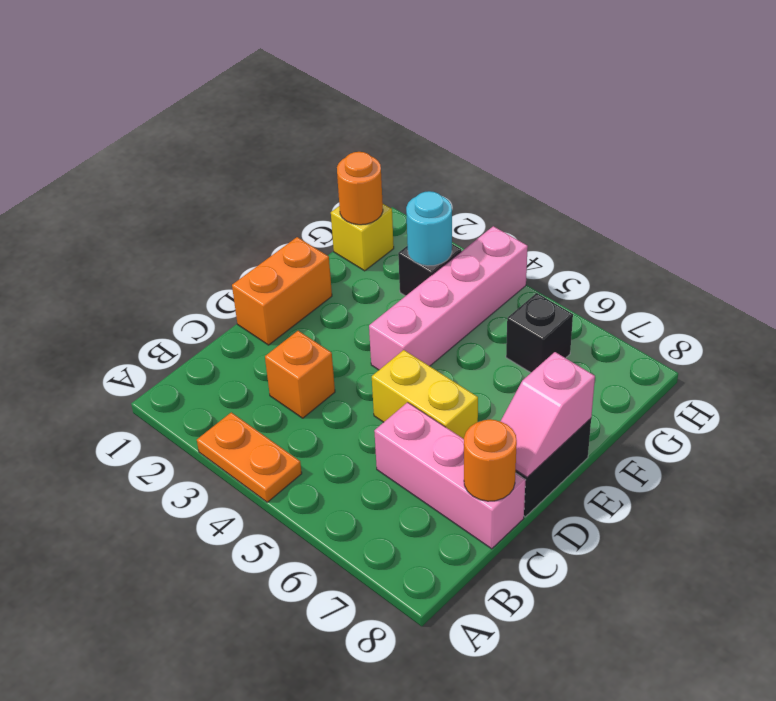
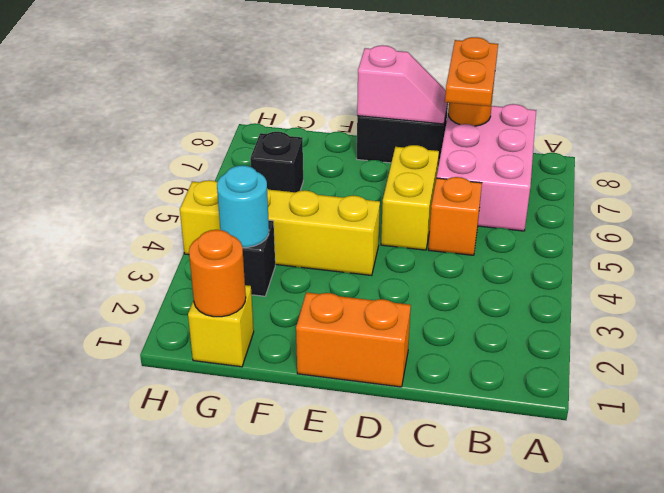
orange plate A3:A4 level 1 -> orange plate C7:C8 level 3
orange brick C3 level 1 -> orange brick C5 level 1
pink brick C6:C8 level 1 -> pink brick B6:C8 level 1
pink brick E4:H4 level 1 -> yellow brick E4:H4 level 1

